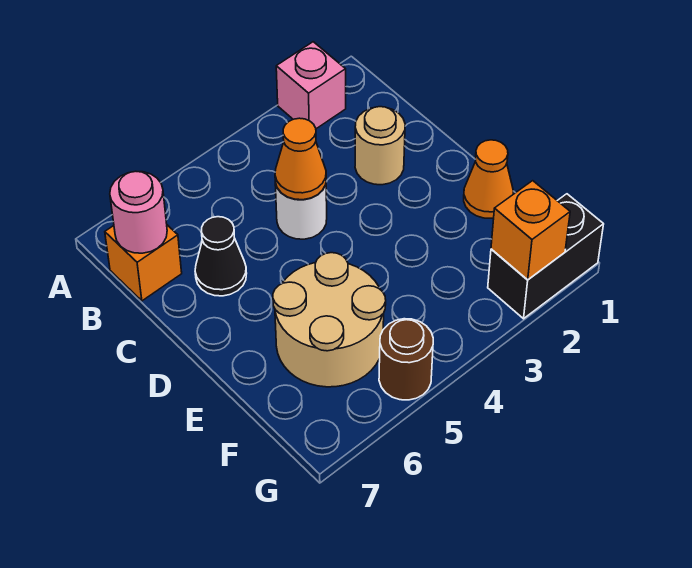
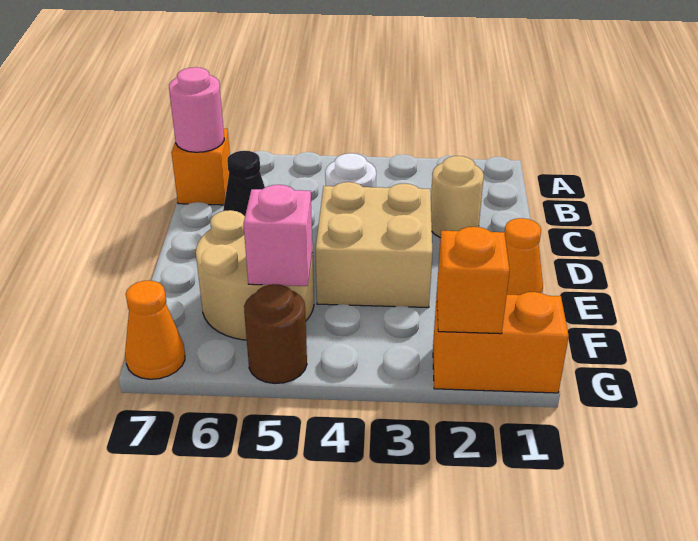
pink brick A2 level 1 -> pink brick F5 level 2
orange cone C4 level 2 -> orange cone G7 level 1
none -> tan brick D3:E4 level 1
black brick G1:G2 level 1 -> orange brick G1:G2 level 1

